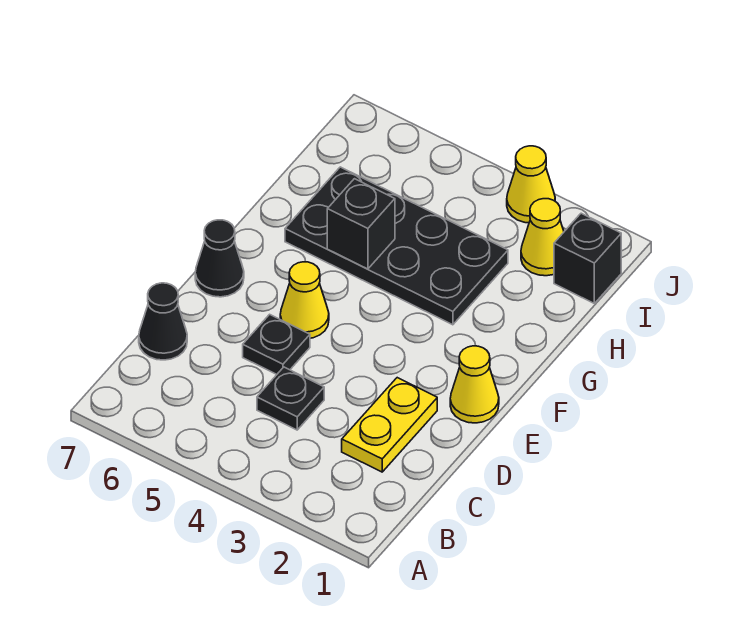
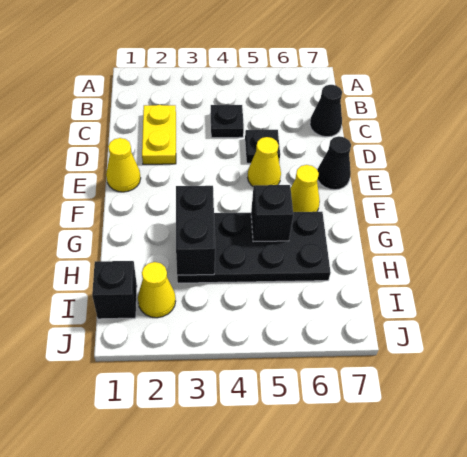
none -> black brick G3:H3 level 2
yellow cone J3 level 1 -> yellow cone F6 level 1

